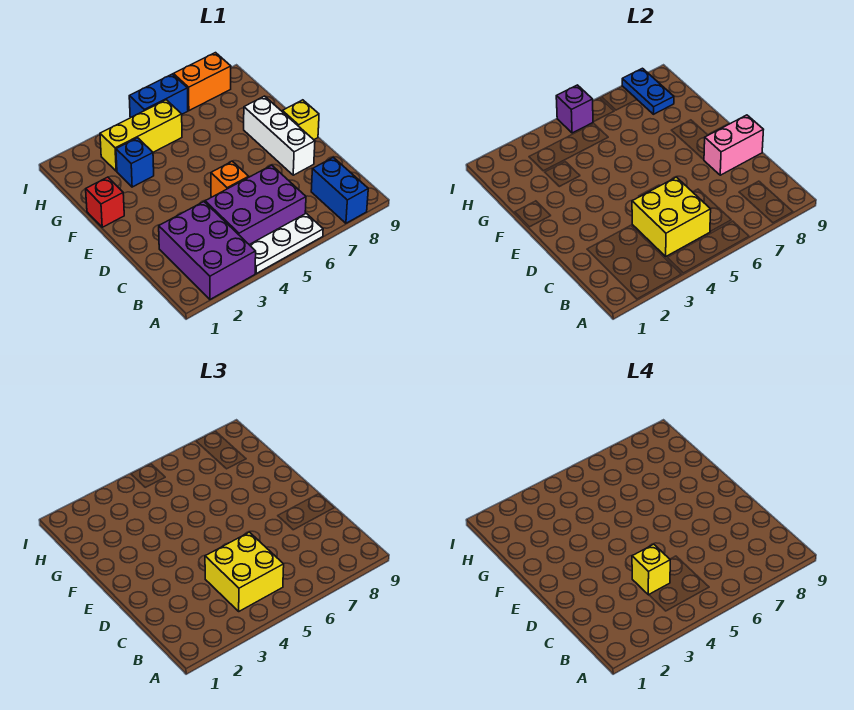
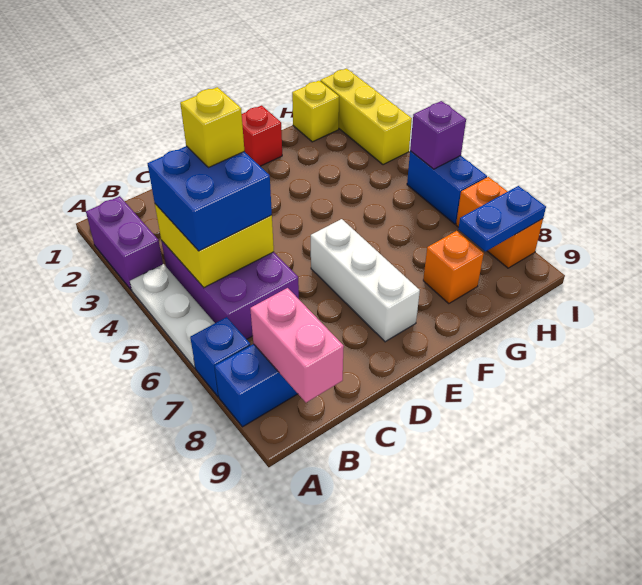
purple brick A2:C3 level 1 -> purple brick A2:A3 level 1
yellow brick B4:C5 level 3 -> blue brick B4:C5 level 3
orange brick D5 level 1 -> orange brick G8 level 1
white brick D8:F8 level 1 -> white brick E6:E8 level 1
pink brick D8:D9 level 2 -> pink brick B8:B9 level 2
yellow brick E9 level 1 -> yellow brick H1 level 1
blue brick G3 level 1 -> blue brick A7 level 1
yellow brick H3:H5 level 1 -> yellow brick I1:I3 level 1

